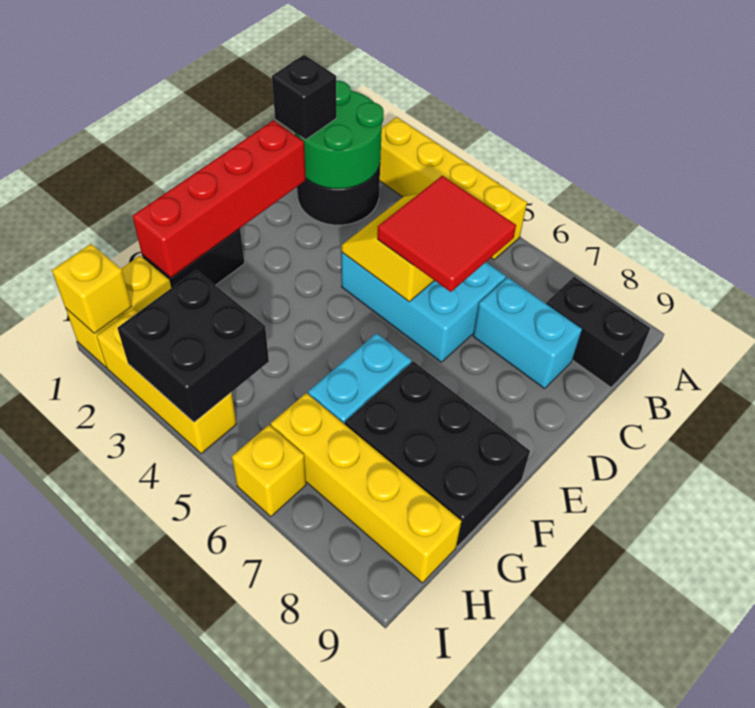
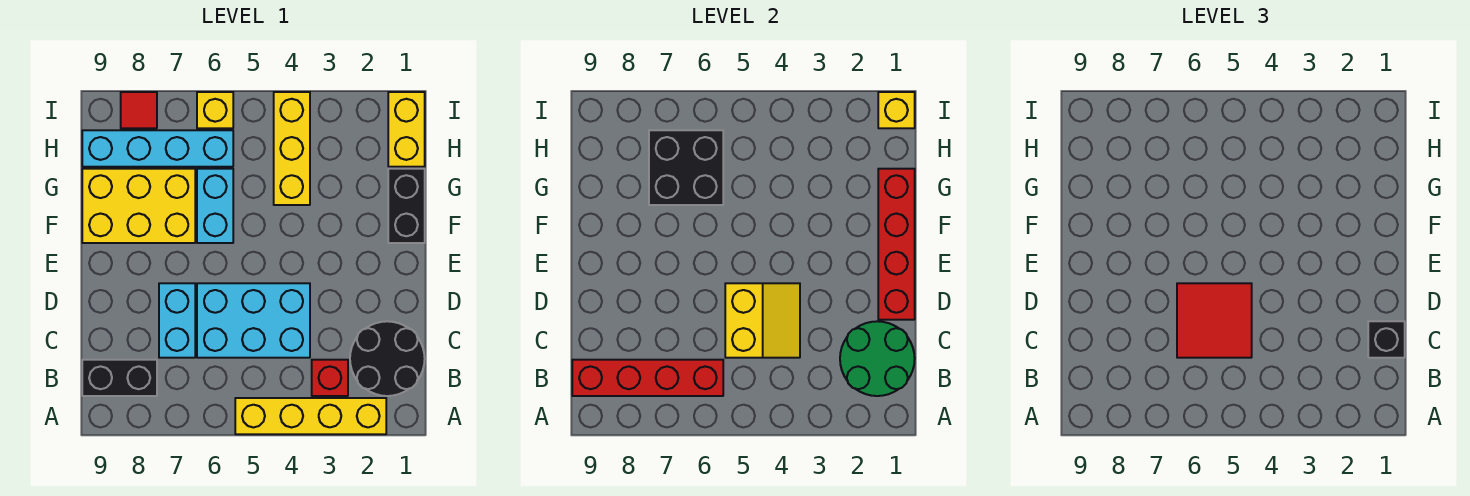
none -> red brick B3 level 1
none -> red brick B6:B9 level 2
cyan brick C7:C8 level 1 -> cyan brick C7:D7 level 1
black brick F7:G9 level 1 -> yellow brick F7:G9 level 1
black brick H3:I4 level 2 -> black brick G6:H7 level 2
yellow brick H6:H9 level 1 -> cyan brick H6:H9 level 1
yellow brick I2:I4 level 1 -> yellow brick G4:I4 level 1
none -> red tile I8 level 1

